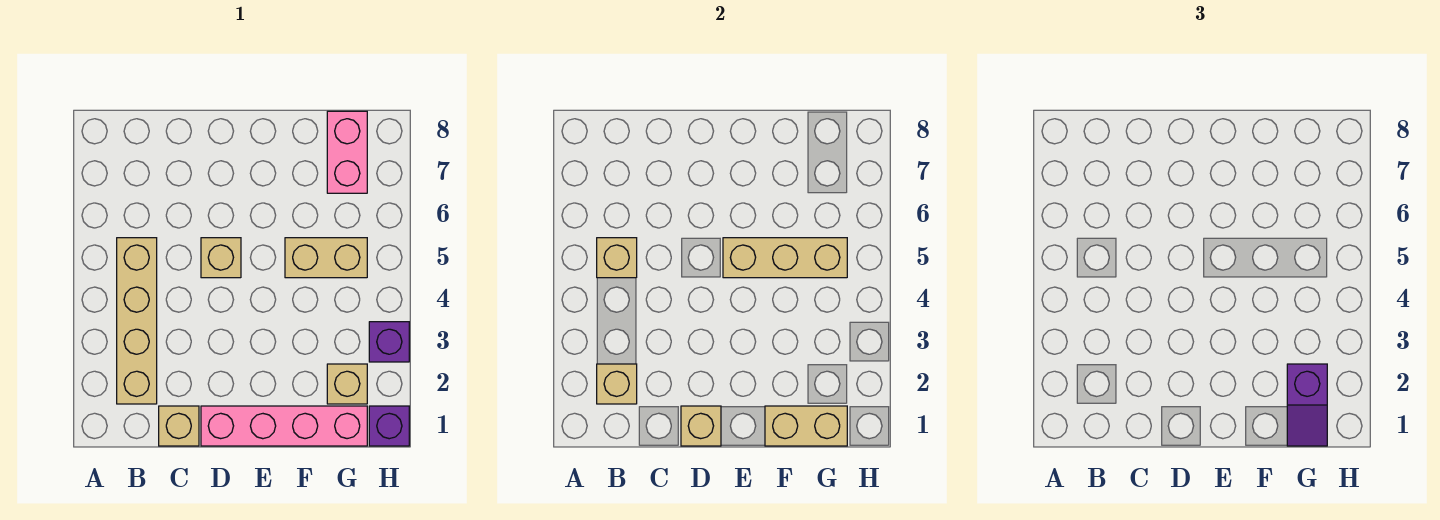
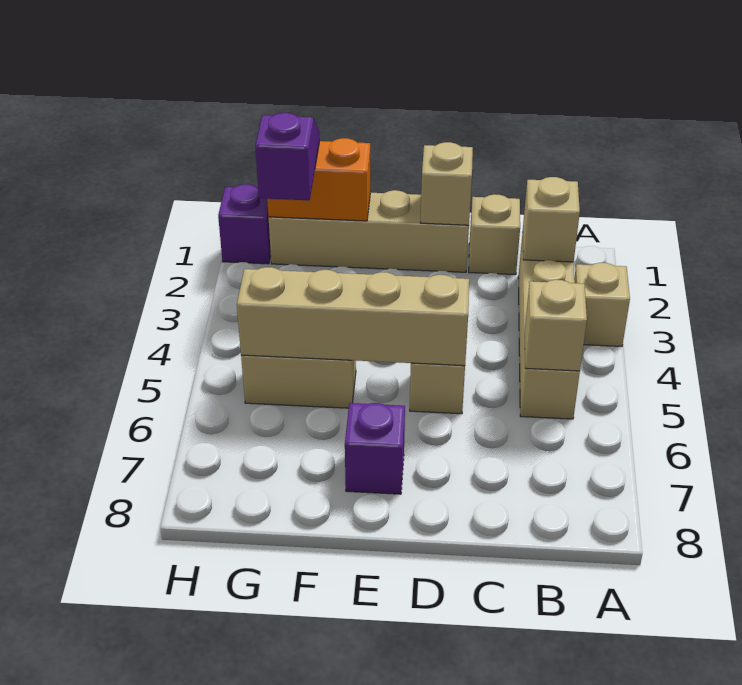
pink brick D1:G1 level 1 -> tan brick D1:G1 level 1
tan brick E5:G5 level 2 -> tan brick D5:G5 level 2
tan brick F1:G1 level 2 -> orange brick F1:G1 level 2
tan brick G2 level 1 -> tan brick A3 level 1
pink brick G7:G8 level 1 -> none
purple brick H3 level 1 -> purple brick E7 level 1

